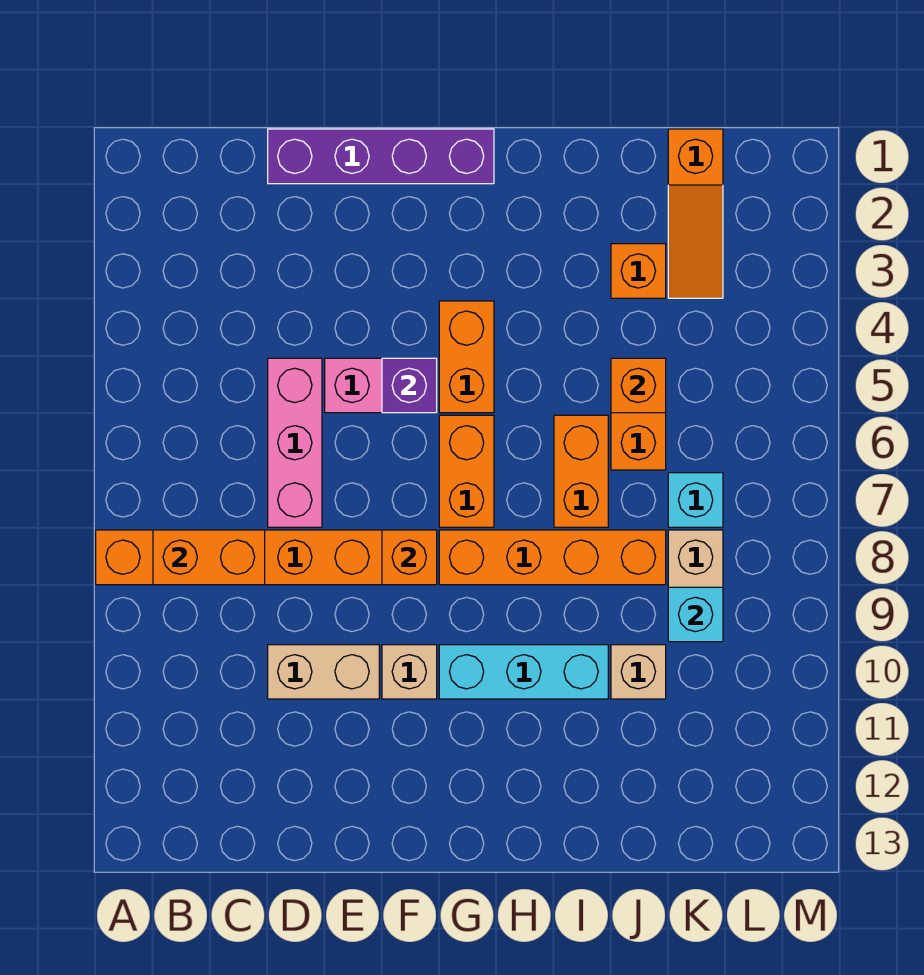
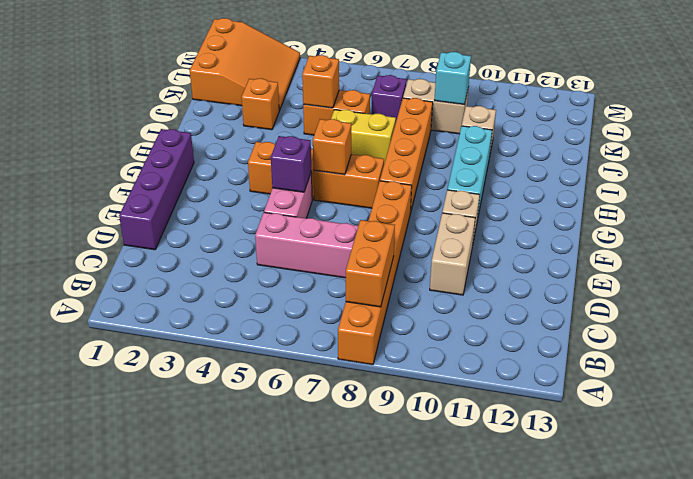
orange brick F8 level 2 -> orange brick G6 level 2
orange brick I6:I7 level 1 -> yellow brick I6:I7 level 1
orange slope K1:K3 level 1 top 1 -> orange slope K1:M3 level 1 top 1
cyan brick K7 level 1 -> purple brick K7 level 1

